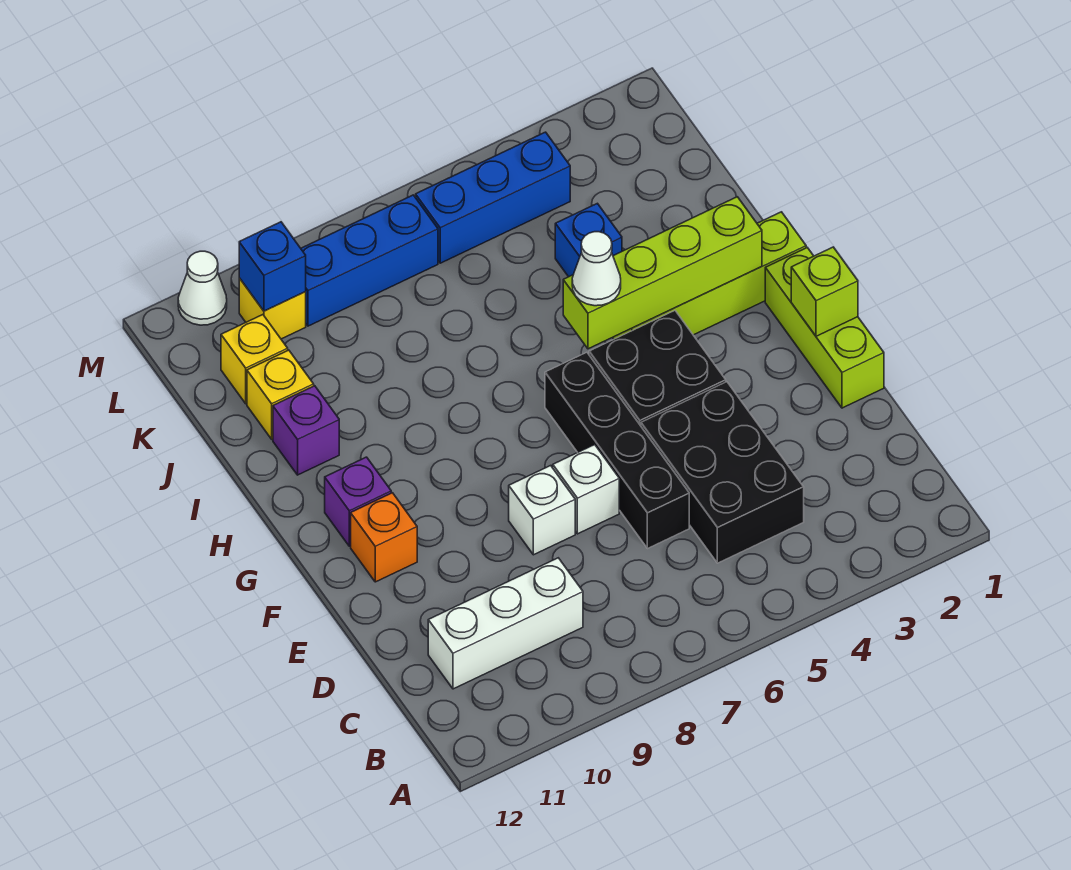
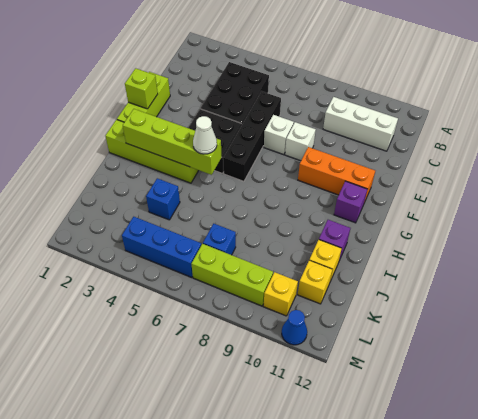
orange brick F11 level 1 -> orange brick F9:F11 level 1
blue brick L7:L9 level 1 -> lime brick L7:L9 level 1
blue brick L10 level 2 -> blue brick K7 level 1
white cone M11 level 1 -> blue cone M11 level 1

